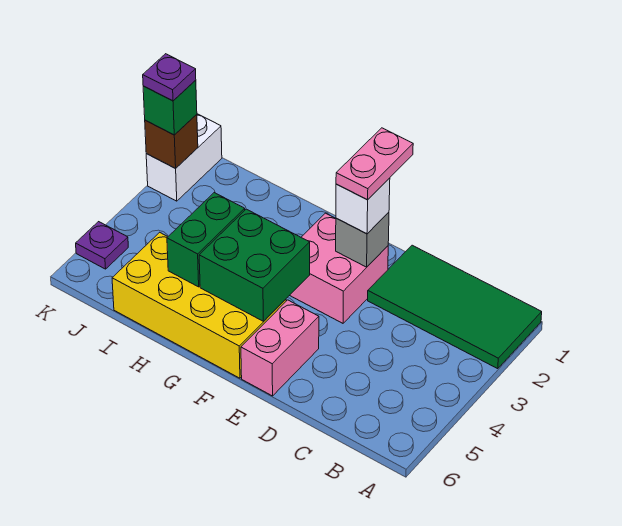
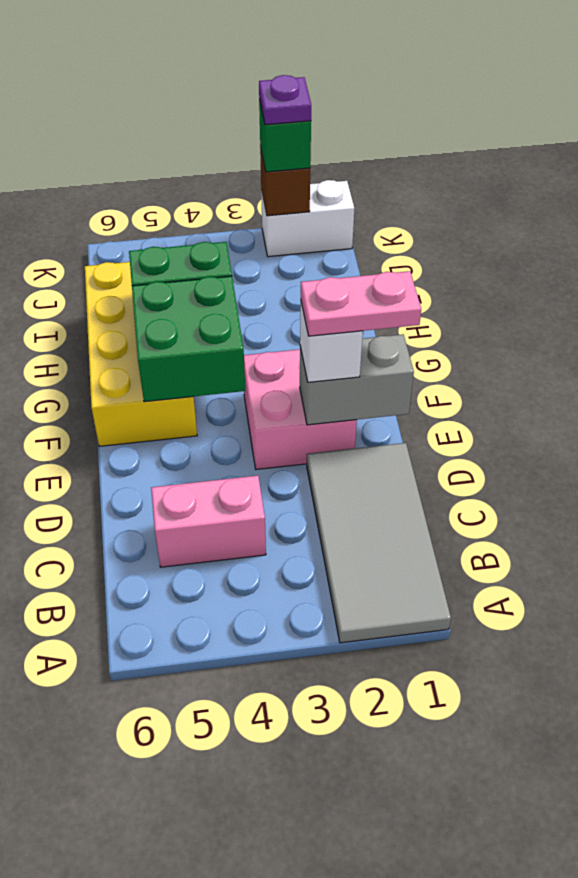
green tile A1:D2 level 1 -> grey tile A1:D2 level 1
grey brick E2 level 2 -> grey brick E1:E2 level 2
pink brick E5:E6 level 1 -> pink brick C4:C5 level 1
purple plate K5 level 1 -> none

